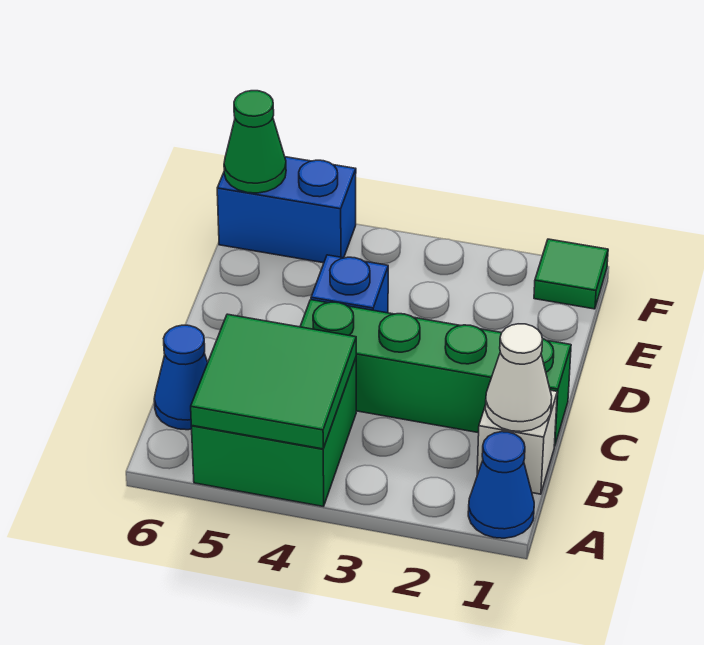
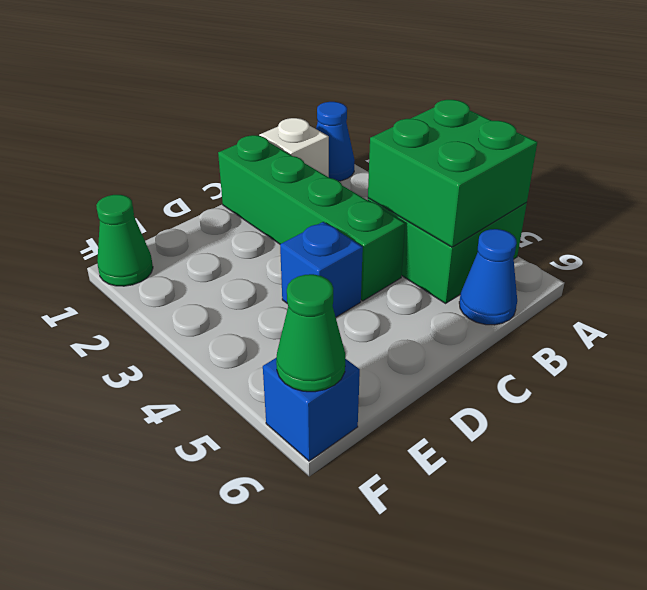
green tile A4:B5 level 2 -> green brick A4:B5 level 2
white cone B1 level 2 -> none
green tile F1 level 1 -> green cone F1 level 1
blue brick F5:F6 level 1 -> blue brick F6 level 1

